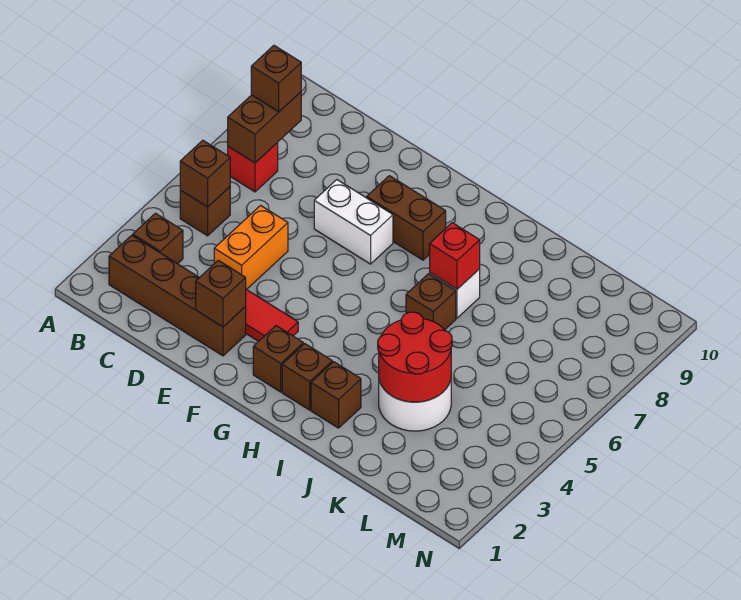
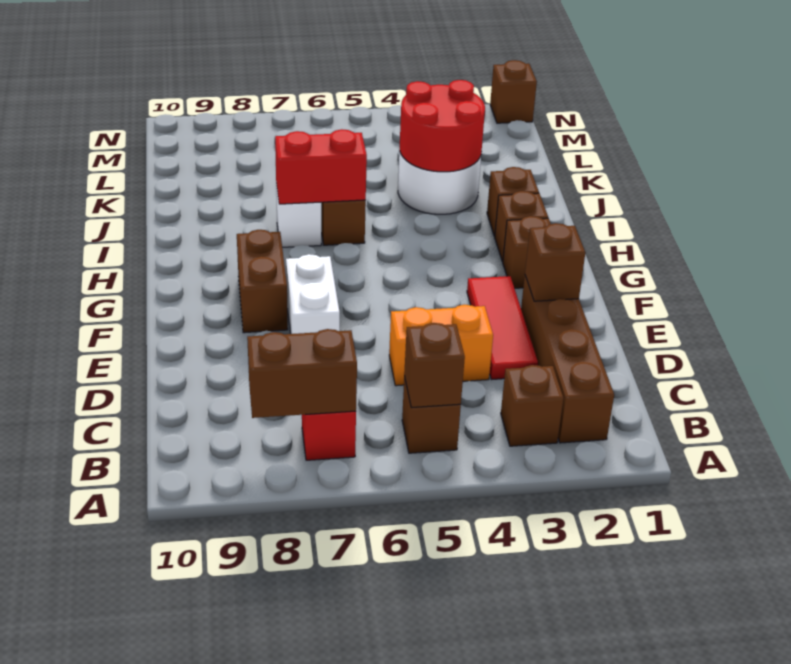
brown brick B8 level 3 -> brown brick N1 level 1
red brick I7 level 2 -> red brick I6:I7 level 2

